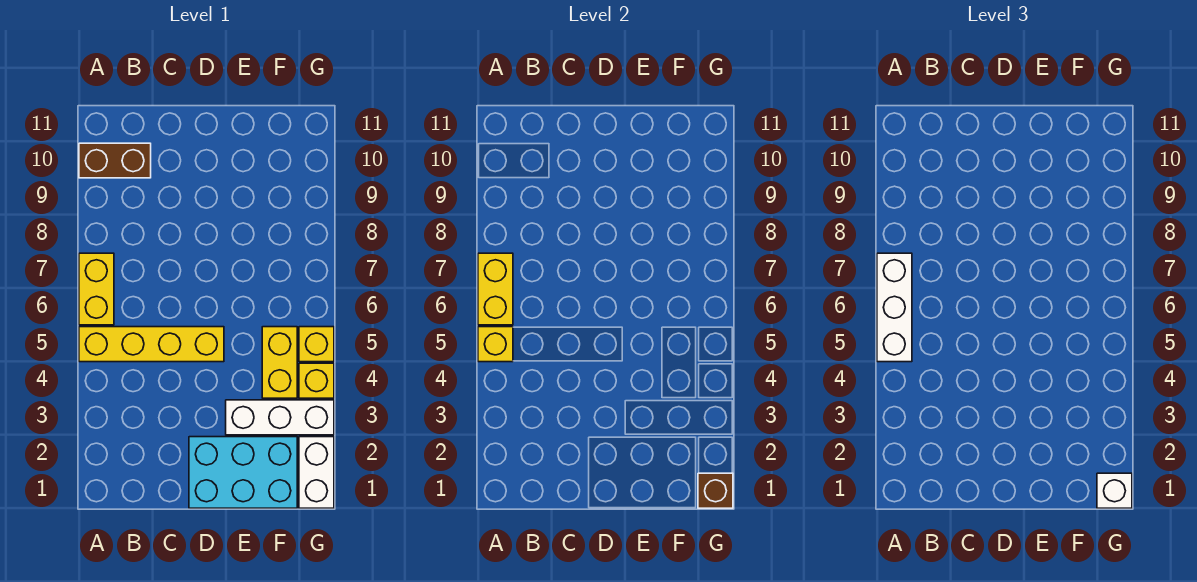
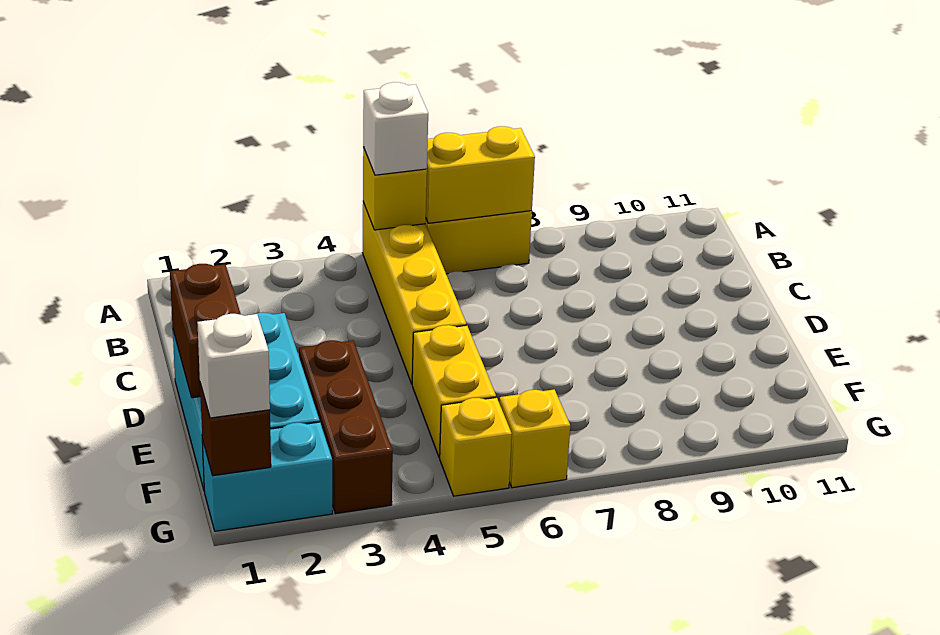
white brick A5:A7 level 3 -> white brick A5 level 3
brown brick A10:B10 level 1 -> brown brick D1:E1 level 2
white brick E3:G3 level 1 -> brown brick E3:G3 level 1
yellow brick F4:F5 level 1 -> yellow brick E5:F5 level 1
white brick G1:G2 level 1 -> cyan brick G1:G2 level 1
yellow brick G4 level 1 -> yellow brick G6 level 1

